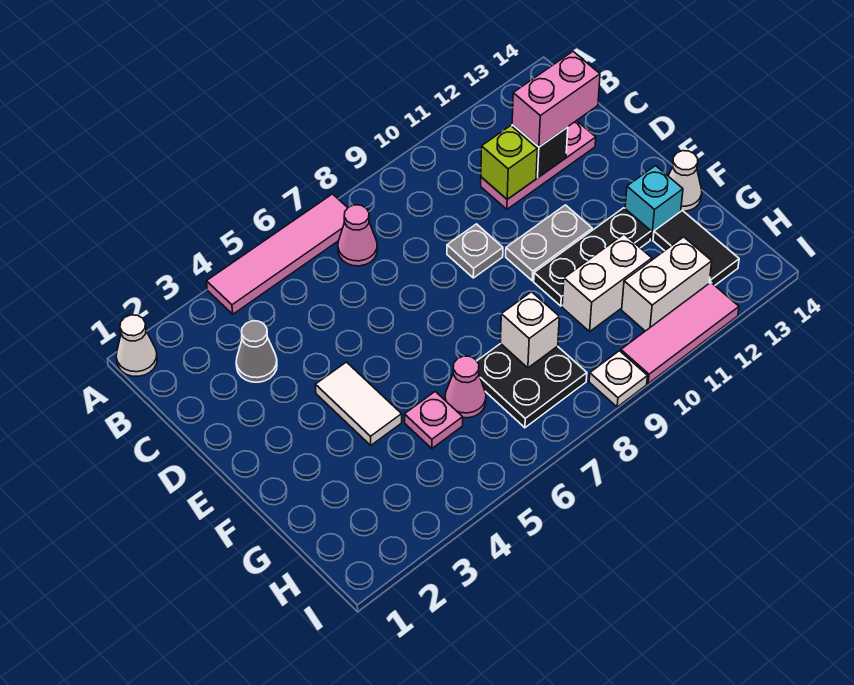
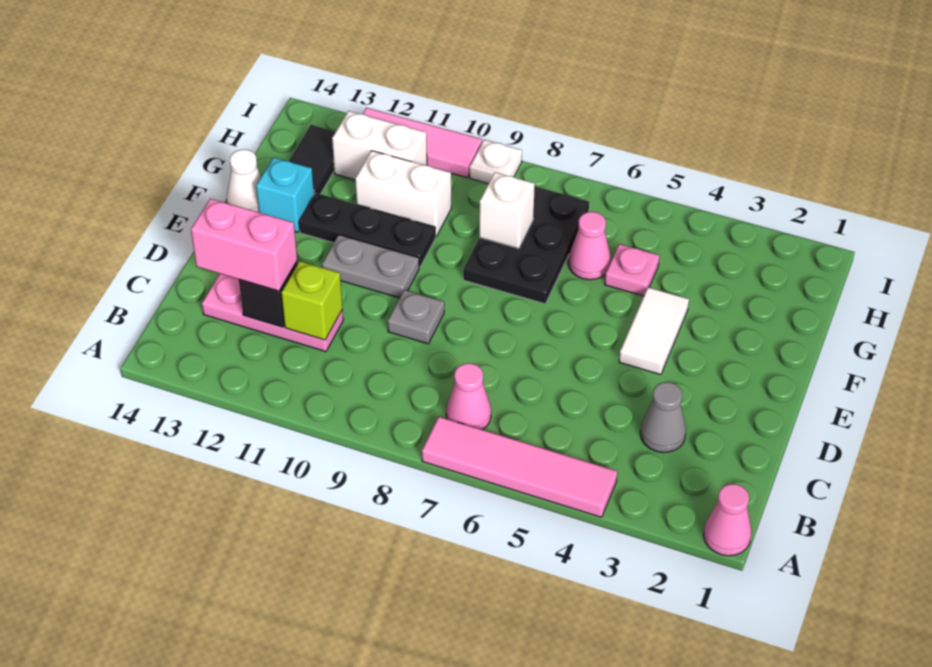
white cone A1 level 1 -> pink cone A1 level 1
black plate G7:H8 level 1 -> black plate F7:H8 level 1

